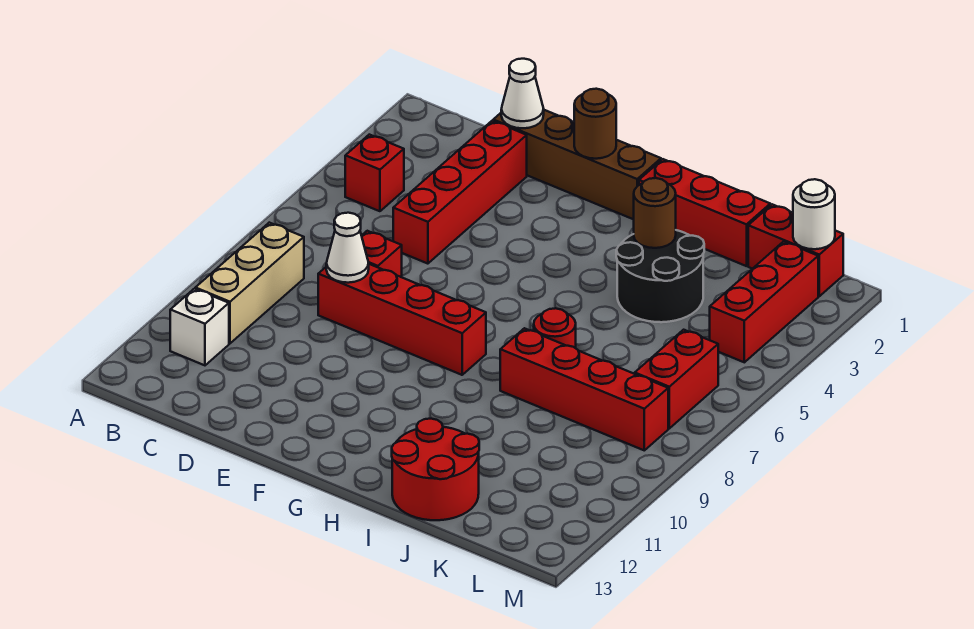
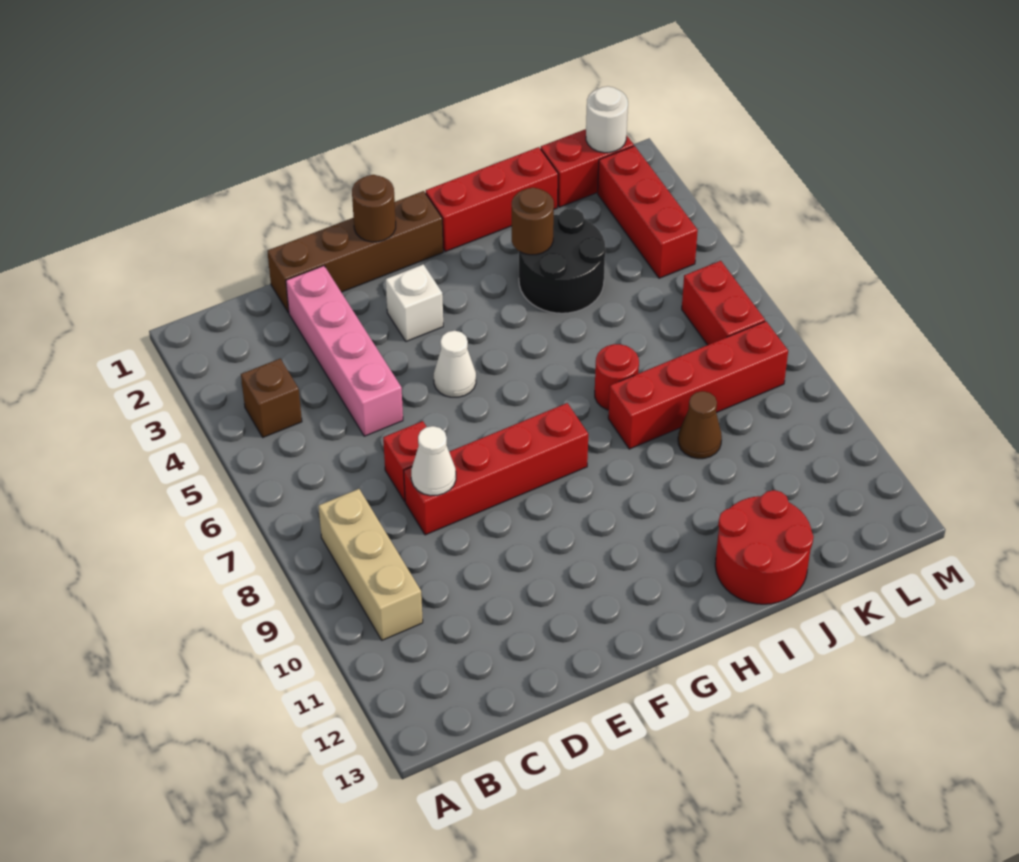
red brick B4 level 1 -> brown brick B4 level 1
white brick B11 level 1 -> white brick F3 level 1
white cone D1 level 2 -> white cone F5 level 1
red brick D2:D5 level 1 -> pink brick D2:D5 level 1
none -> brown cone J9 level 1

